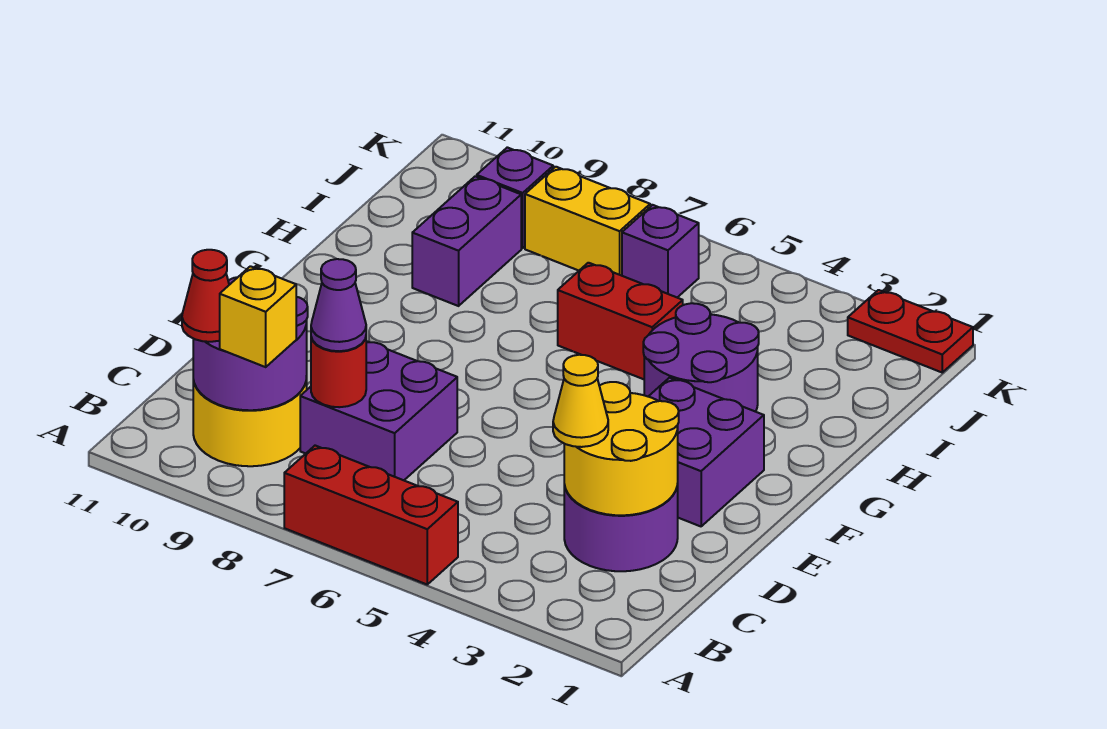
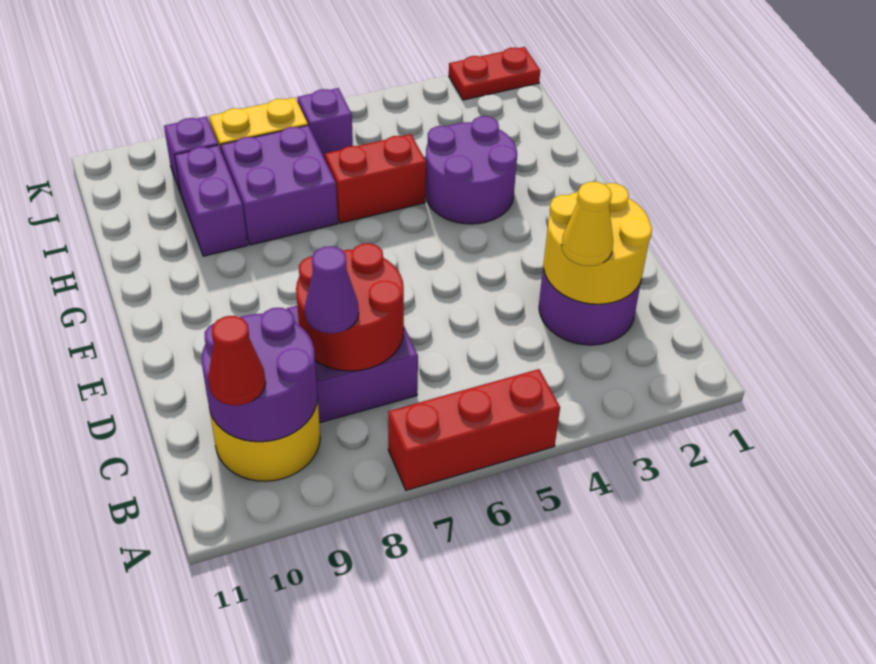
yellow brick B9 level 3 -> none
red round brick C8 level 2 -> red round brick C7:D8 level 2
purple brick E2:F3 level 1 -> purple brick H7:I8 level 1

